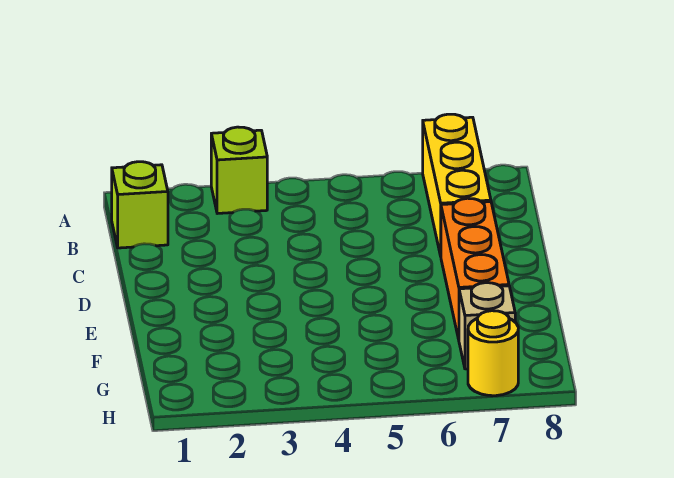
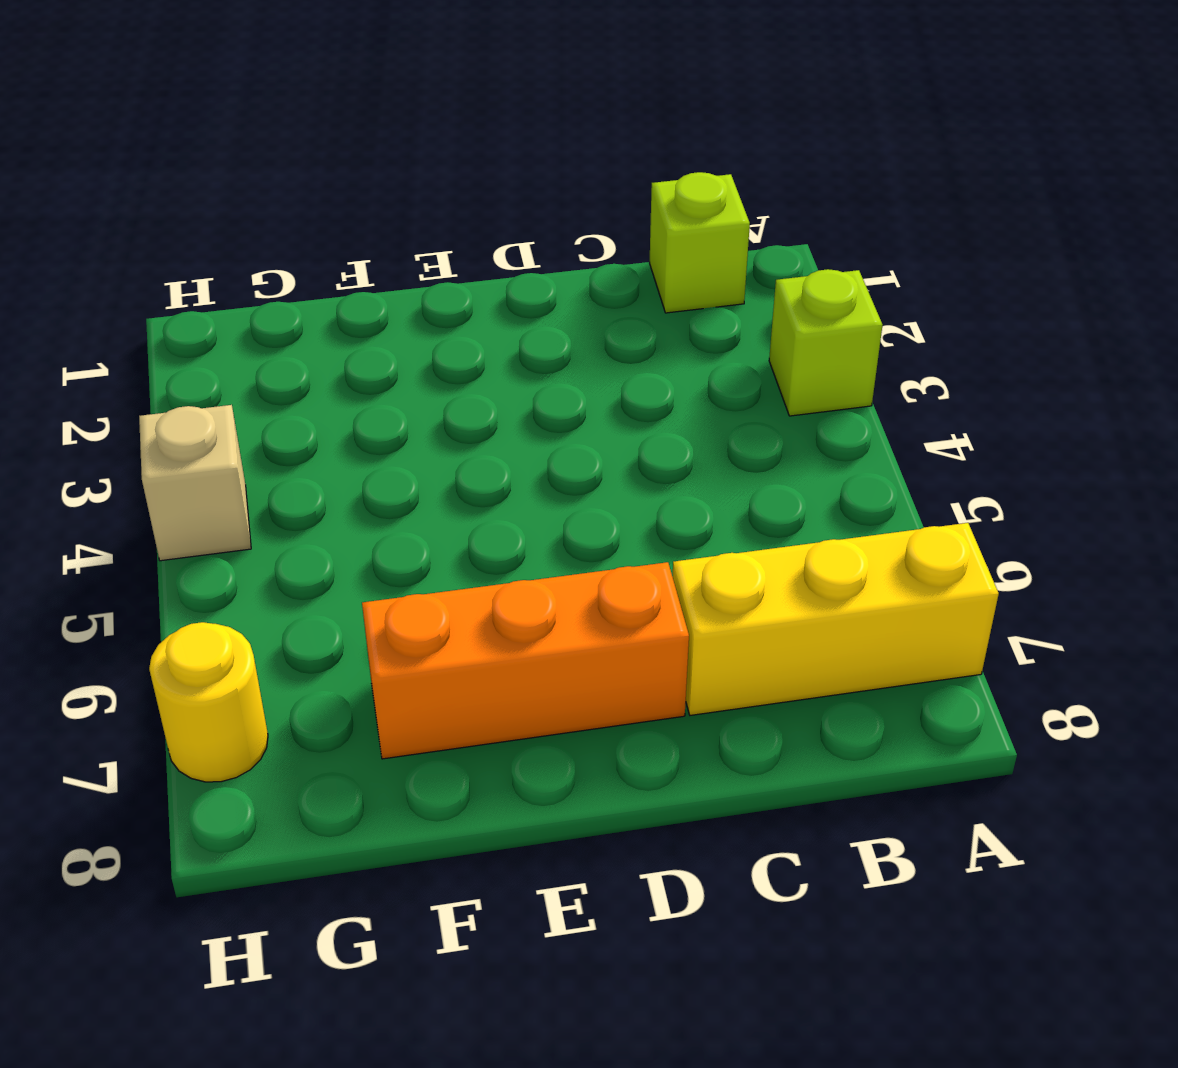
tan brick G7 level 1 -> tan brick H4 level 1

